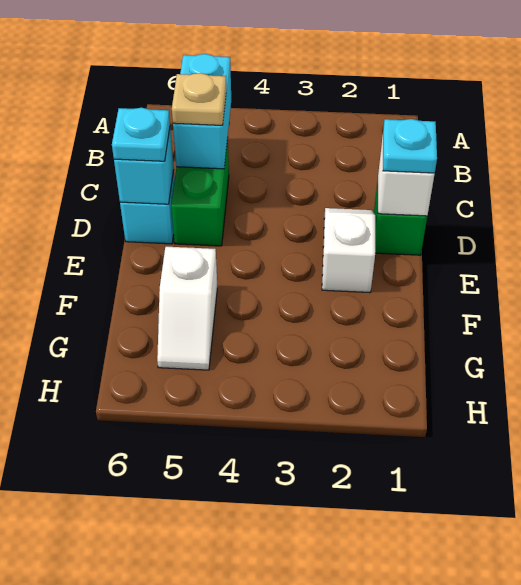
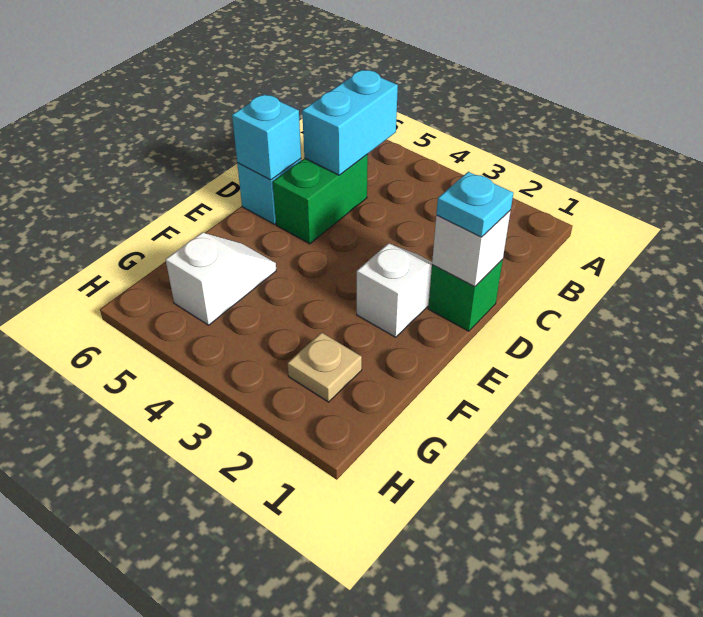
tan plate C5 level 3 -> tan plate G2 level 1
cyan plate D6 level 3 -> none
white slope F5:G5 level 1 top F -> white slope F5:G5 level 1 top G

